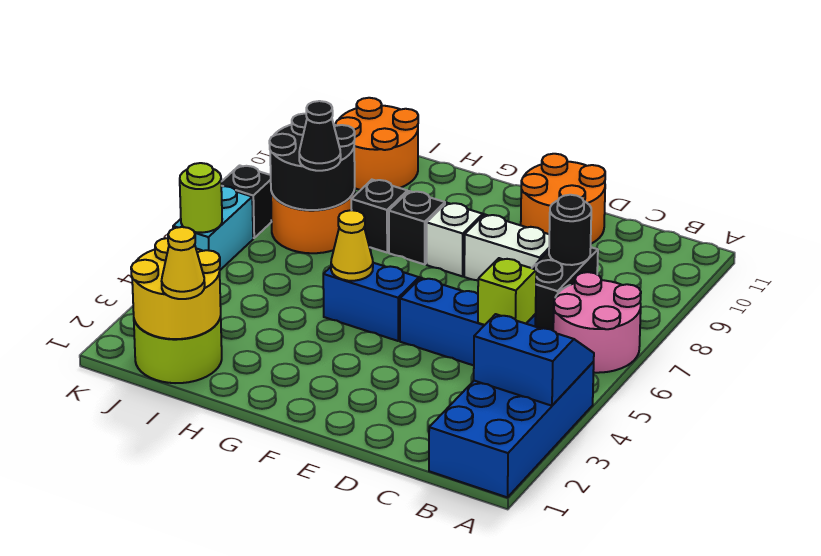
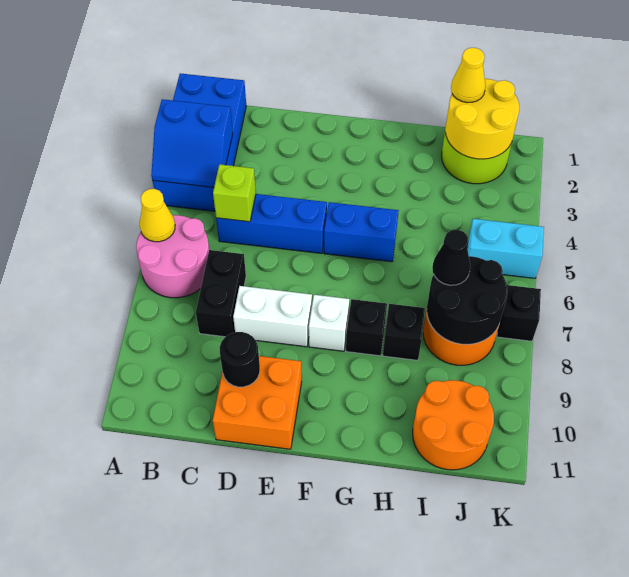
black round brick C8 level 2 -> black round brick D10 level 2
orange round brick D10:E11 level 1 -> orange brick D10:E11 level 1
yellow cone G5 level 2 -> yellow cone A6 level 2
cyan brick K5:K6 level 1 -> cyan brick J5:K5 level 1
lime round brick K5 level 2 -> none

